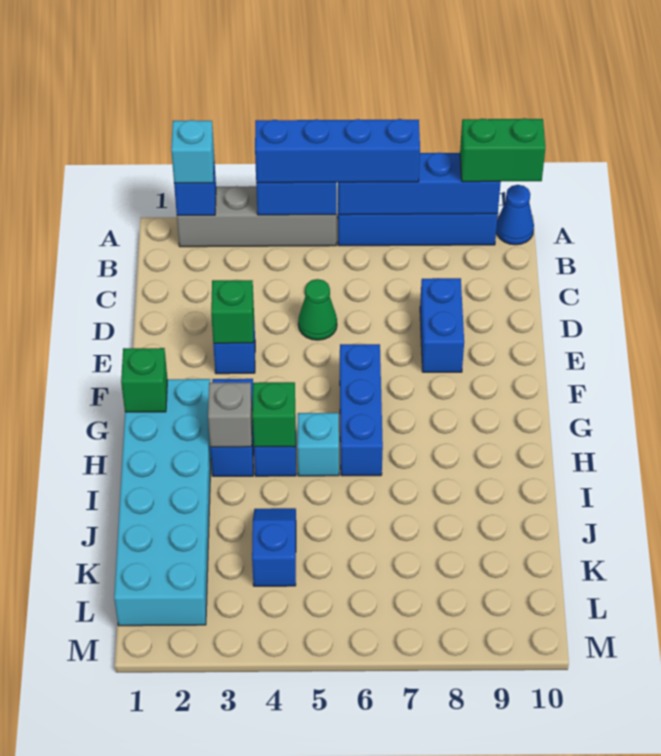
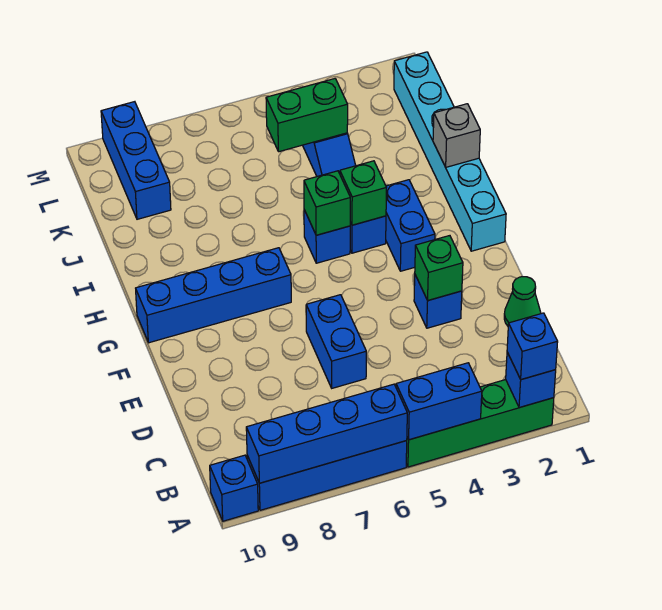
grey brick A2:A5 level 1 -> green brick A2:A5 level 1
cyan brick A2 level 3 -> blue brick A2 level 3
blue brick A4:A7 level 3 -> blue brick G7:G10 level 1
green brick A9:A10 level 3 -> green brick K4:K5 level 2
blue cone A10 level 1 -> blue brick A10 level 1
green cone D5 level 1 -> green cone D1 level 1
blue brick D8:E8 level 1 -> blue brick D6:E6 level 1
blue brick F6:H6 level 1 -> blue brick K9:M9 level 1
cyan brick G1:L2 level 1 -> cyan brick G1:L1 level 1
green brick G1 level 2 -> green brick H5 level 2
grey brick H3 level 2 -> grey brick I1 level 2
cyan brick H5 level 1 -> blue brick H5 level 1

